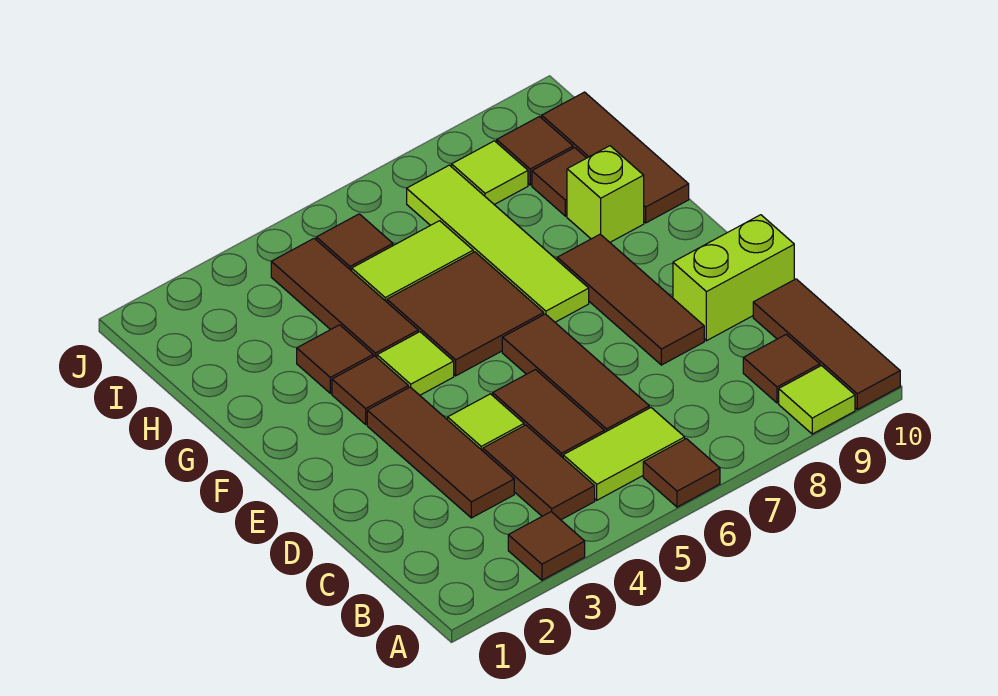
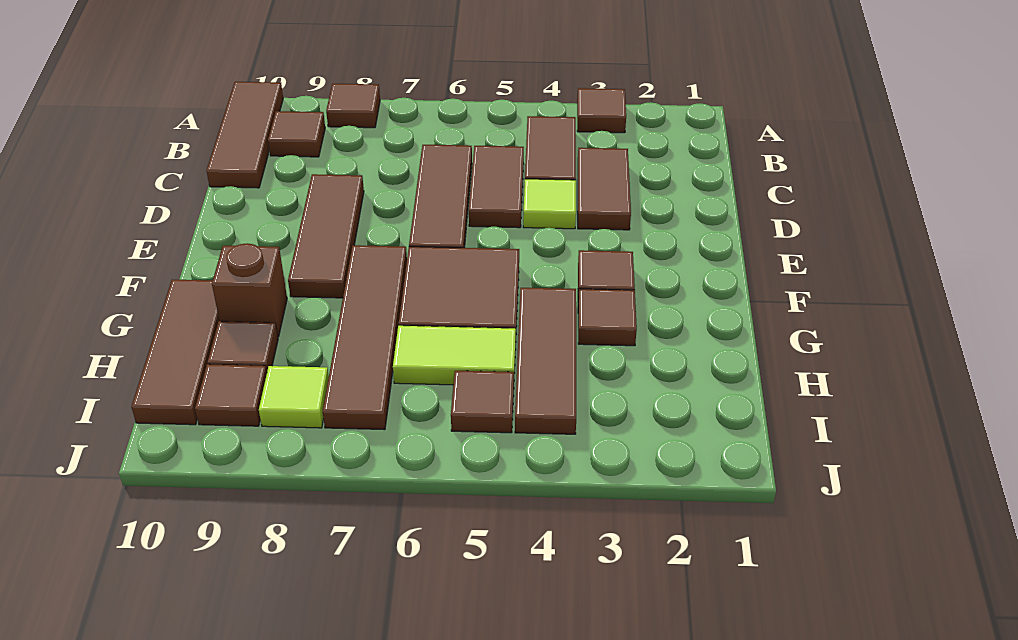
brown tile A6 level 1 -> brown tile A8 level 1
lime tile A9 level 1 -> none
lime tile B5:B6 level 1 -> none
brown tile C3:E3 level 1 -> brown tile C3:D3 level 1
lime brick D9:D10 level 1 -> none
lime tile F4 level 1 -> none
lime tile F7:I7 level 1 -> brown tile F7:I7 level 1
lime brick G9 level 1 -> brown brick G9 level 1

